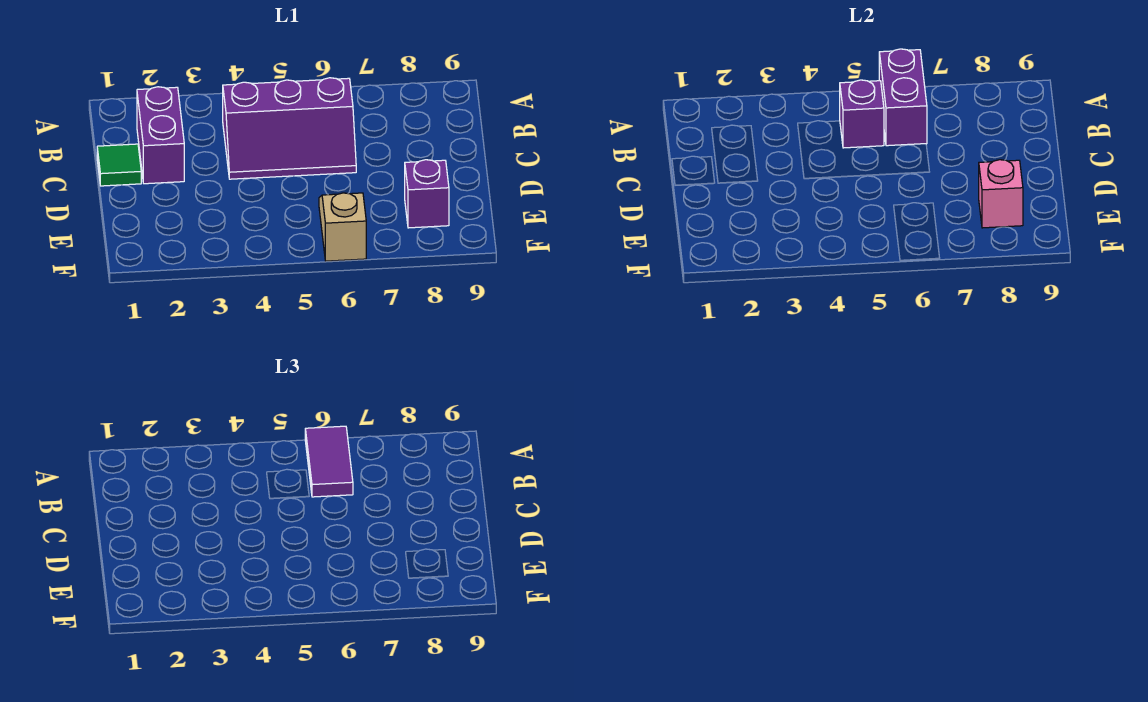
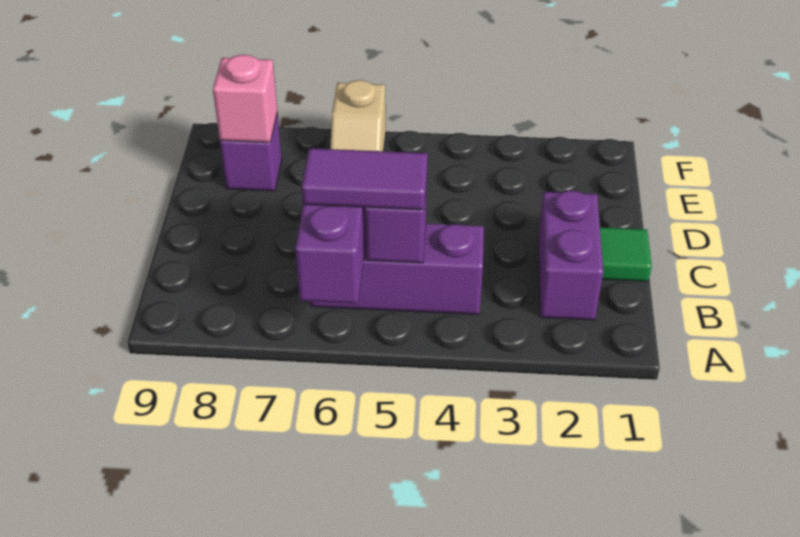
purple tile A6:B6 level 3 -> purple tile B5:B6 level 3

